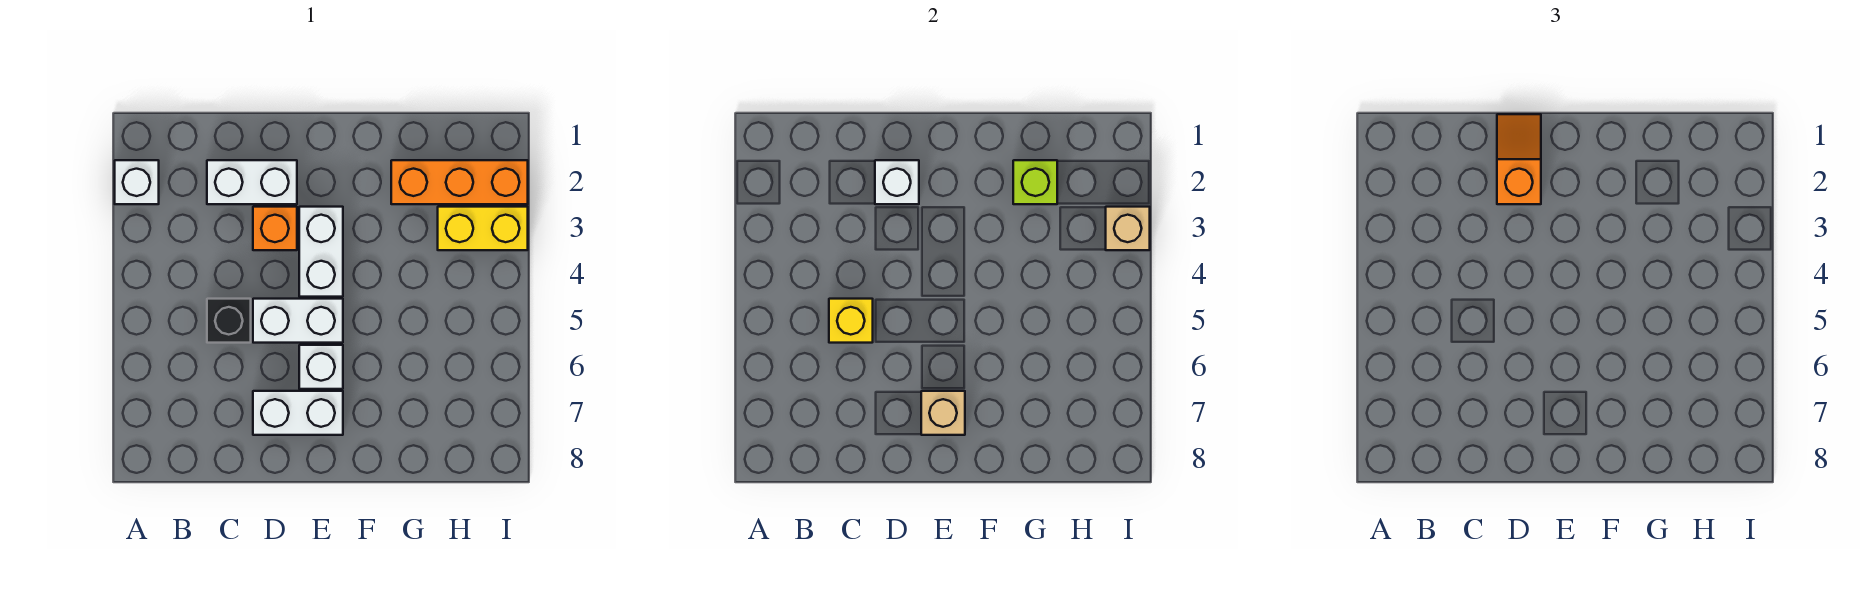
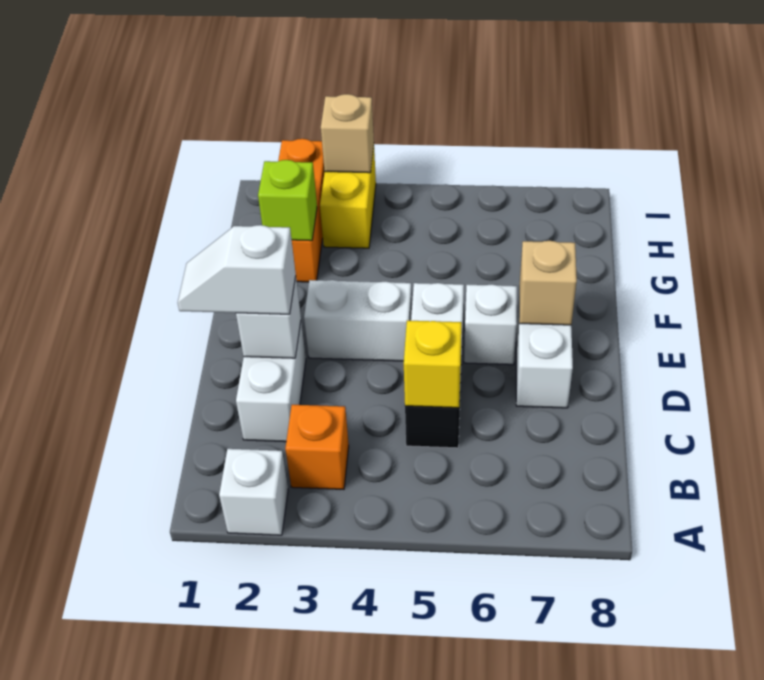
orange slope D1:D2 level 3 top 2 -> white slope D1:D2 level 3 top 2
orange brick D3 level 1 -> orange brick B3 level 1

